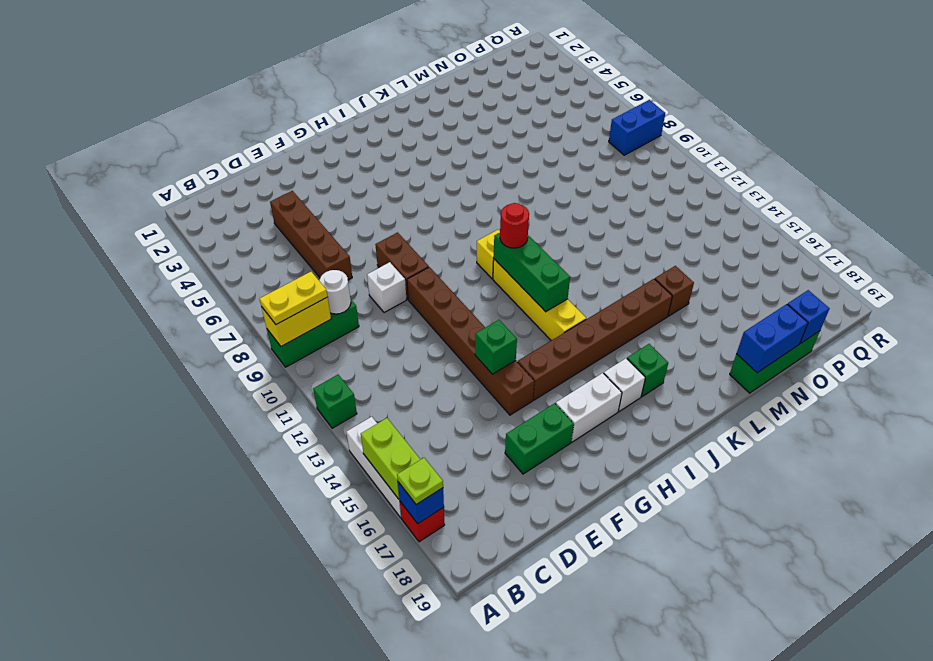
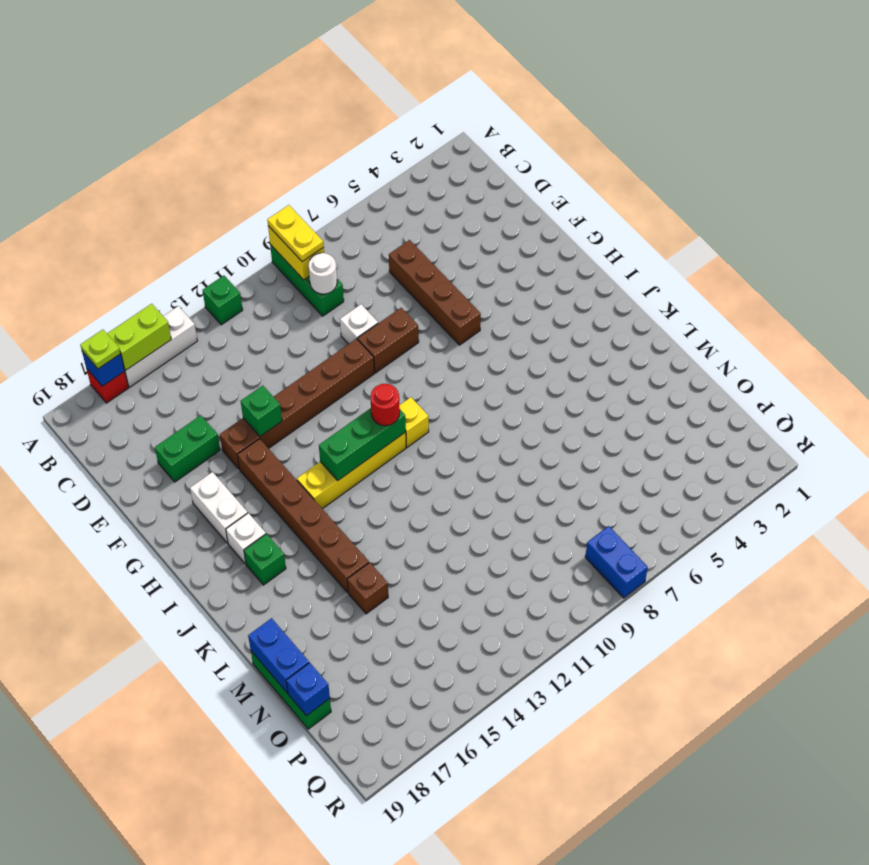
brown brick D4:D7 level 1 -> brown brick D6:G6 level 1
green brick E17:F17 level 1 -> green brick E16:E17 level 1

